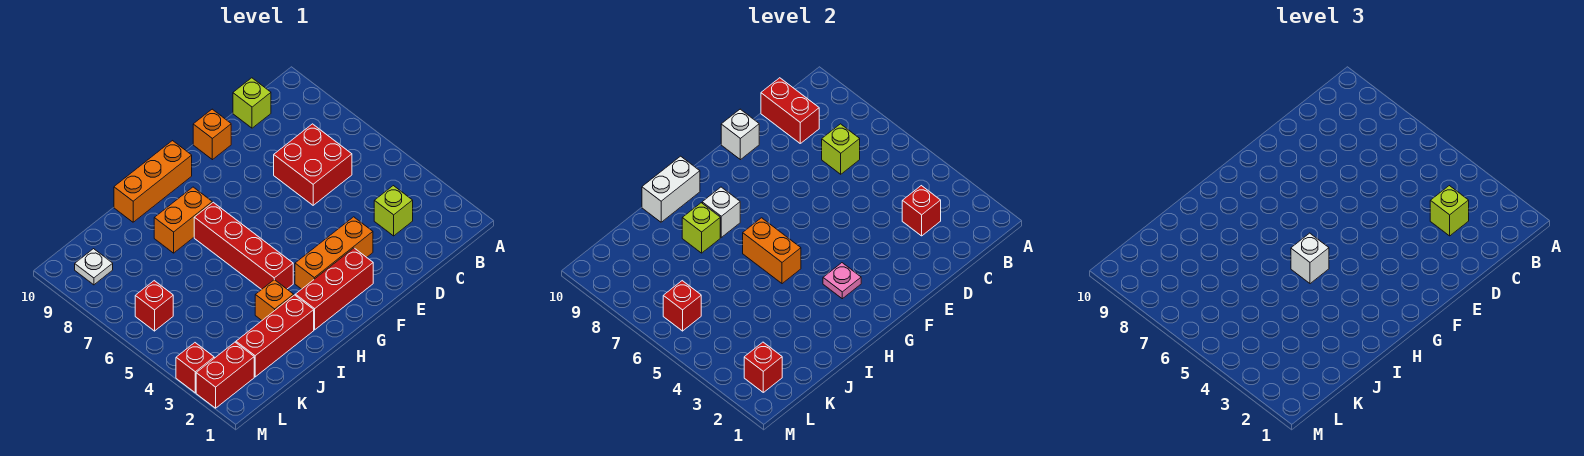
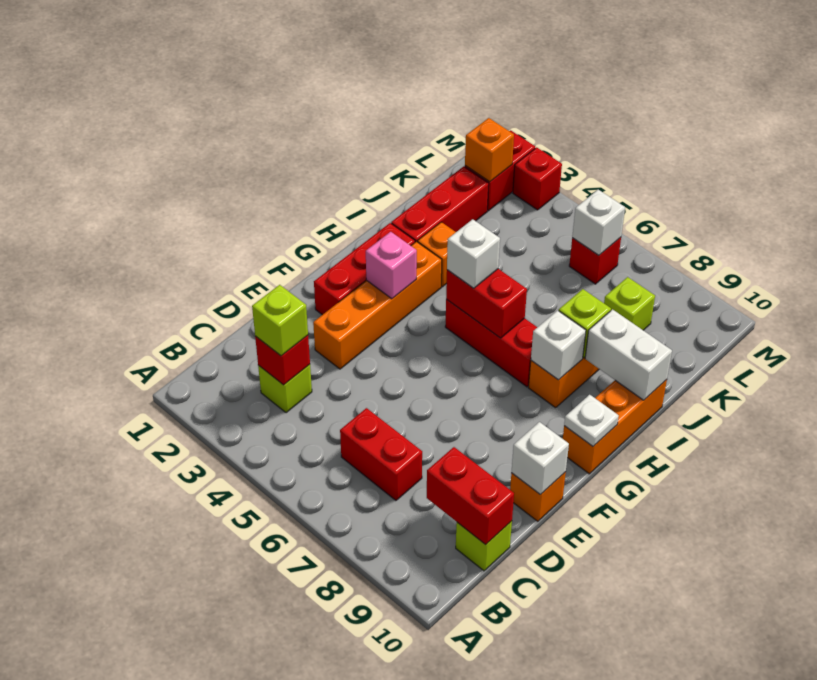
red brick C6:D7 level 1 -> red brick C6:C7 level 1
lime brick C7 level 2 -> lime brick K8 level 1
orange brick E3:G3 level 1 -> orange brick E3:H3 level 1
pink plate G3 level 2 -> pink brick G3 level 2
red brick H4:H7 level 1 -> red brick H5:H7 level 1
orange brick H5:H6 level 2 -> red brick H5:H6 level 2
white brick H10:I10 level 2 -> white brick I9:I10 level 2
red brick L2 level 2 -> orange brick L2 level 2
red brick L6 level 2 -> white brick L6 level 2
white plate L9 level 1 -> white plate G10 level 2

